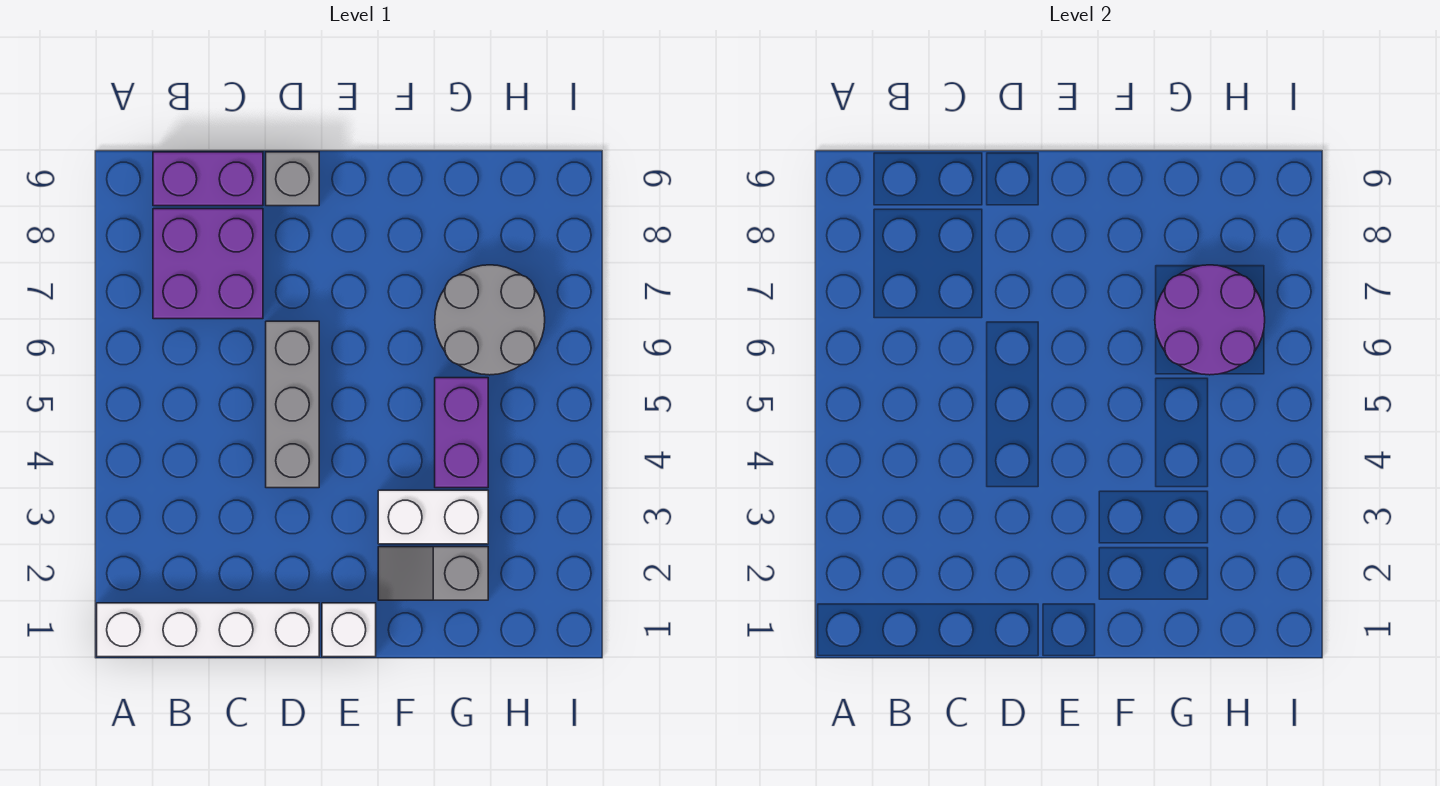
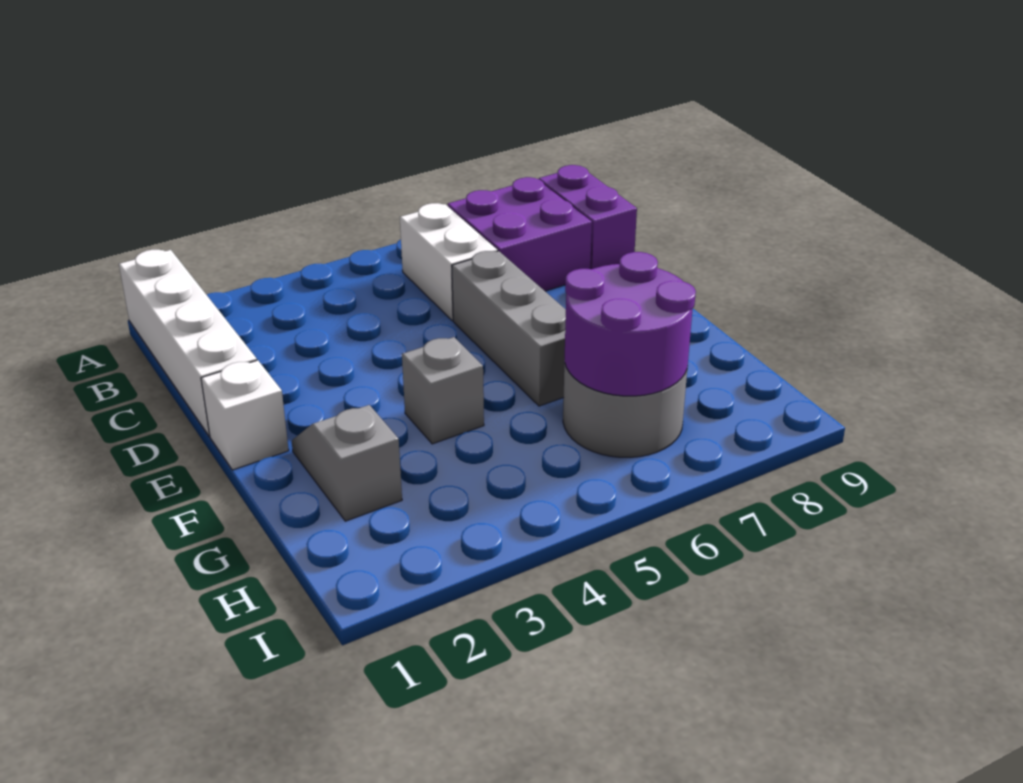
grey brick D4:D6 level 1 -> grey brick D6:F6 level 1
grey brick D9 level 1 -> grey brick F4 level 1
white brick F3:G3 level 1 -> white brick B6:C6 level 1
purple brick G4:G5 level 1 -> none

